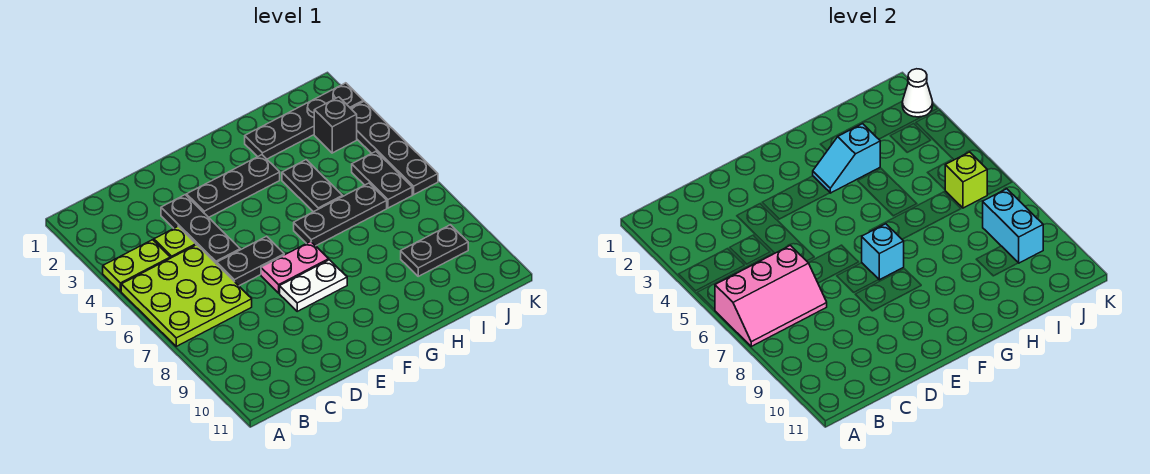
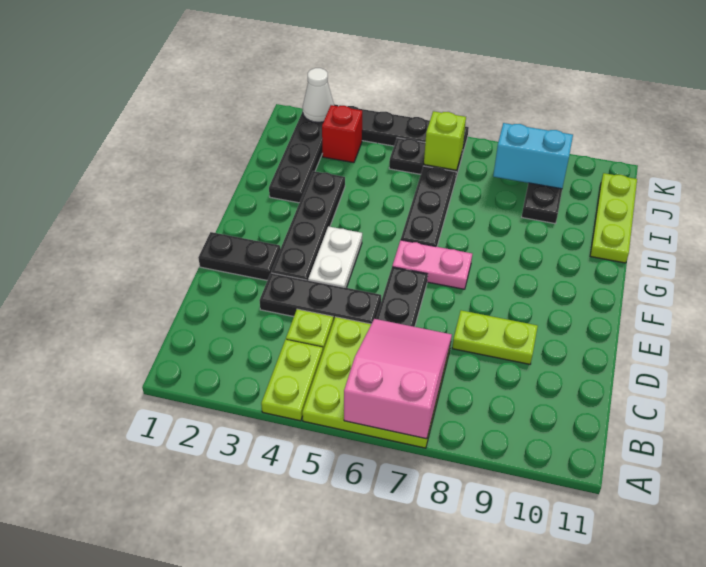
pink slope A6:C7 level 2 top 6 -> pink slope A6:C7 level 2 top A
none -> lime plate D8:D9 level 1
black plate E3:G3 level 1 -> black plate E3:H3 level 1
pink plate E7:F7 level 1 -> pink plate F6:F7 level 1
white plate E8:F8 level 1 -> white plate E4:F4 level 1
cyan brick F7 level 2 -> none
cyan slope G3:H3 level 2 top H -> none
black plate H4:H5 level 1 -> black plate E1:E2 level 1
none -> lime plate H11:J11 level 1
black brick J3 level 1 -> red brick J3 level 1

